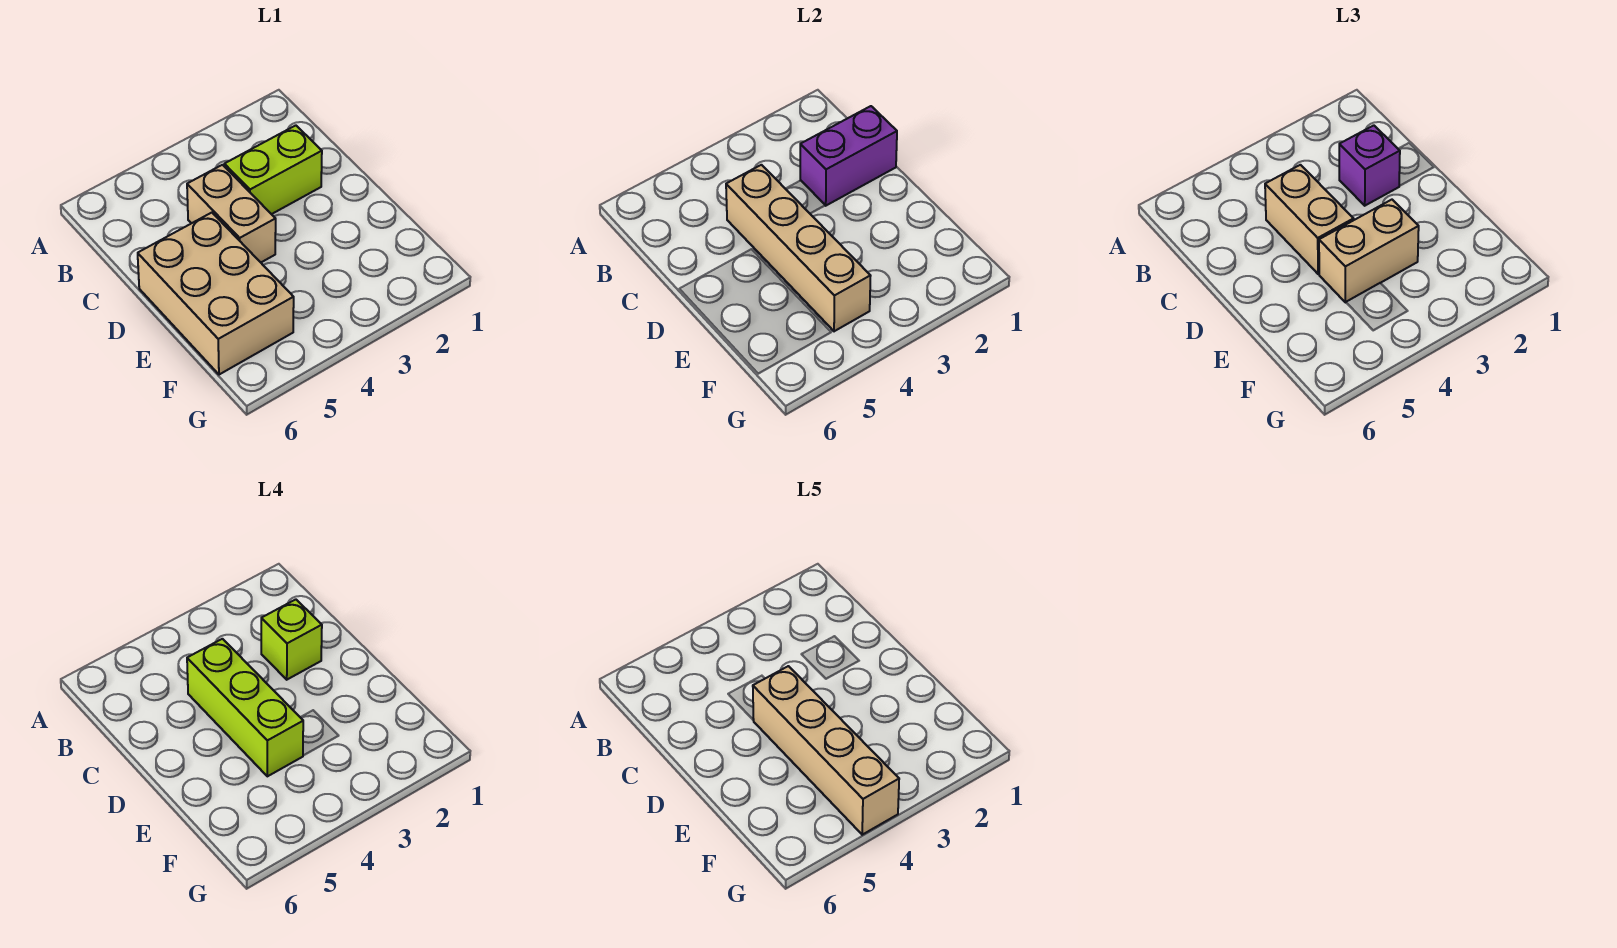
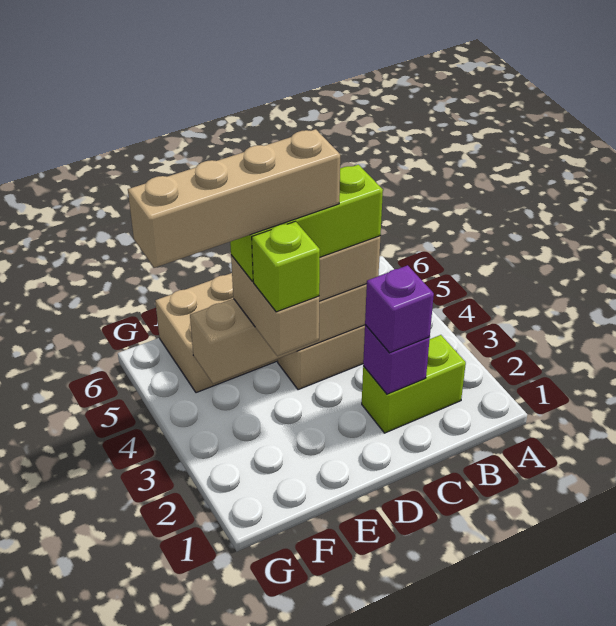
purple brick C1:C2 level 2 -> purple brick C2 level 2
lime brick C2:C3 level 1 -> lime brick B2:C2 level 1
lime brick C2 level 4 -> lime brick E3 level 4

